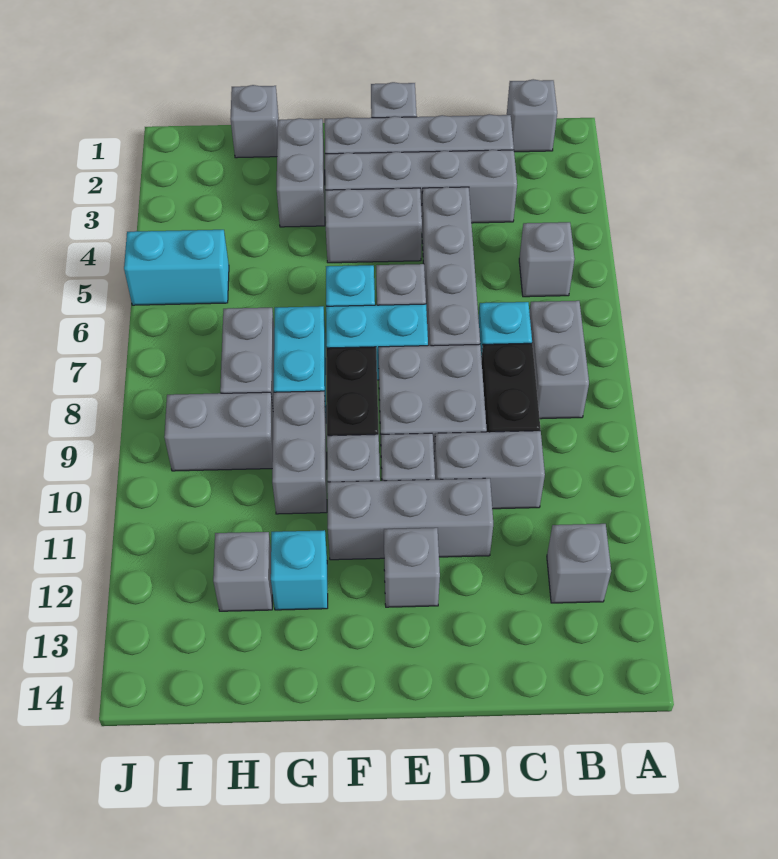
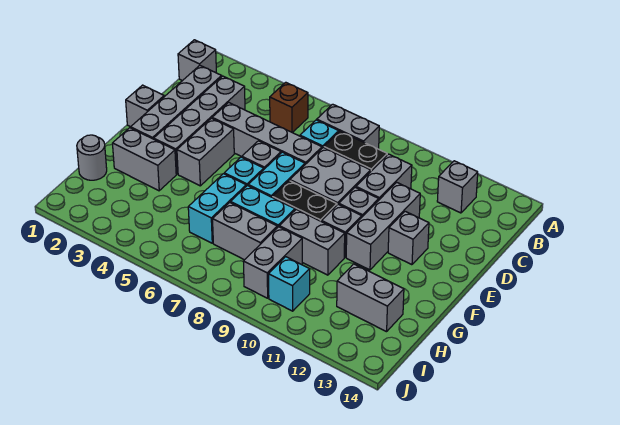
grey brick B5 level 1 -> brown brick B5 level 1
cyan brick G12 level 1 -> cyan brick I10 level 1
grey brick H1 level 1 -> grey round brick H1 level 1
grey brick H12 level 1 -> grey brick H12:H13 level 1
cyan brick I5:J5 level 1 -> cyan brick G6:H6 level 1

